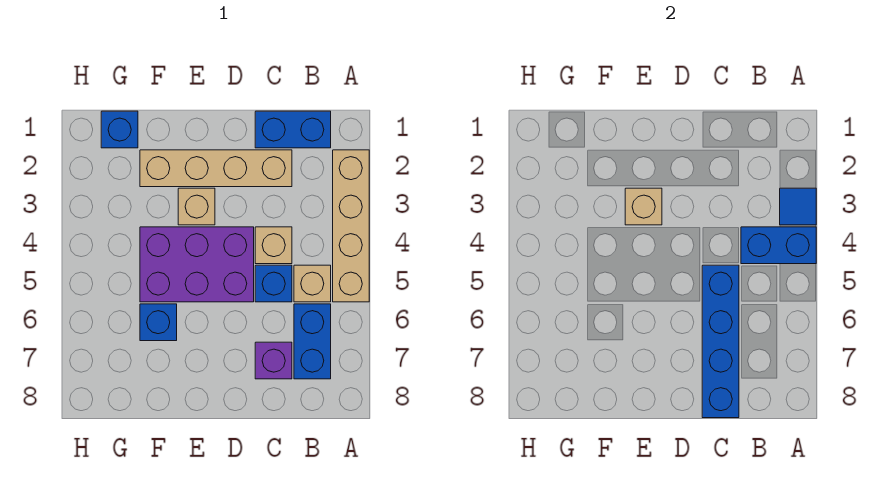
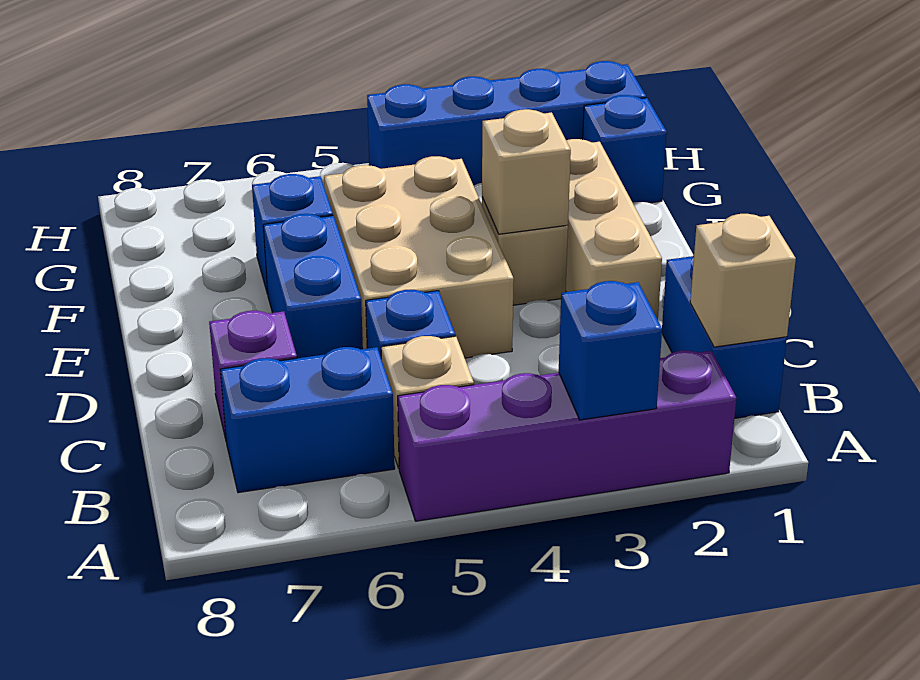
tan brick A2:A5 level 1 -> purple brick A2:A5 level 1
blue tile A3 level 2 -> blue brick A3 level 2
blue brick A4:B4 level 2 -> blue brick D6:E6 level 1
tan brick C2:F2 level 1 -> tan brick D2:F2 level 1
tan brick C4 level 1 -> tan brick B1 level 2
blue brick C5:C8 level 2 -> blue brick H1:H4 level 1
purple brick D4:F5 level 1 -> tan brick D4:F5 level 1

